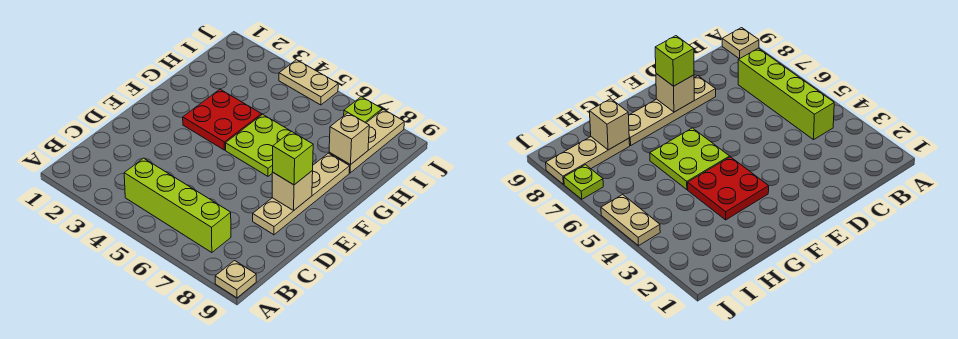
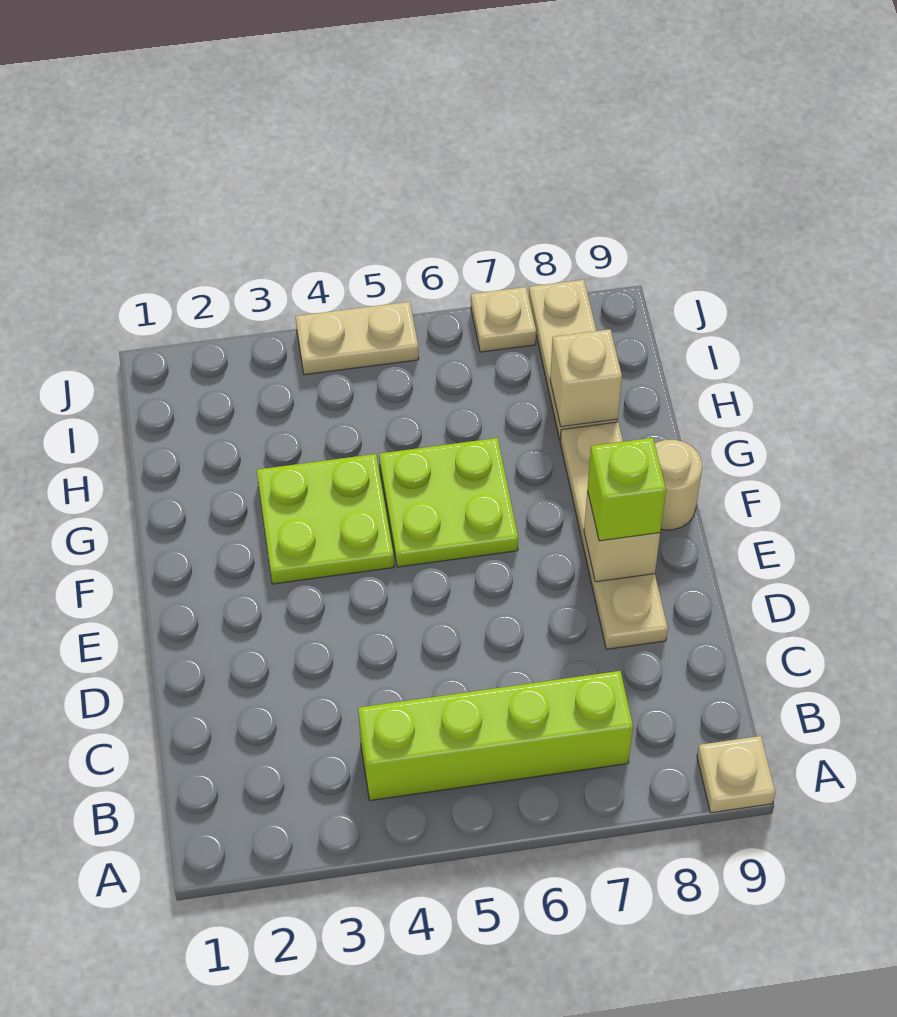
red plate F3:G4 level 1 -> lime plate F3:G4 level 1
none -> tan round brick F9 level 1
lime plate J7 level 1 -> tan plate J7 level 1

